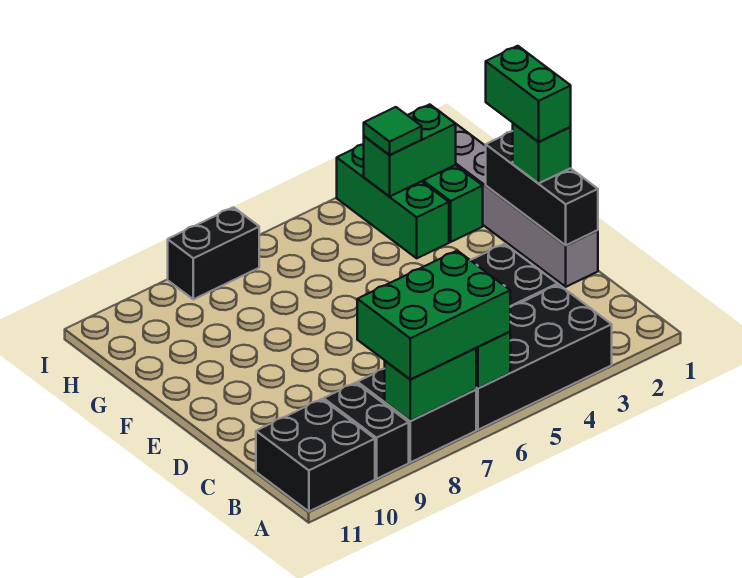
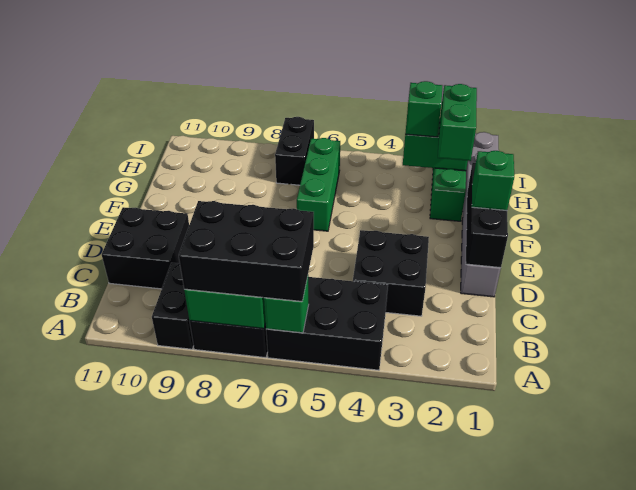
black brick A3:B6 level 1 -> black brick A4:B6 level 1
green brick A6:B8 level 3 -> black brick A6:B8 level 3
black brick A10:B11 level 1 -> black brick C10:D11 level 1
green brick E1:F1 level 4 -> green brick G2:H2 level 3
green brick G3:I3 level 1 -> green brick F6:H6 level 1
green tile H3 level 3 -> green brick H3 level 3
black brick I7:I8 level 1 -> black brick H7:I7 level 1

